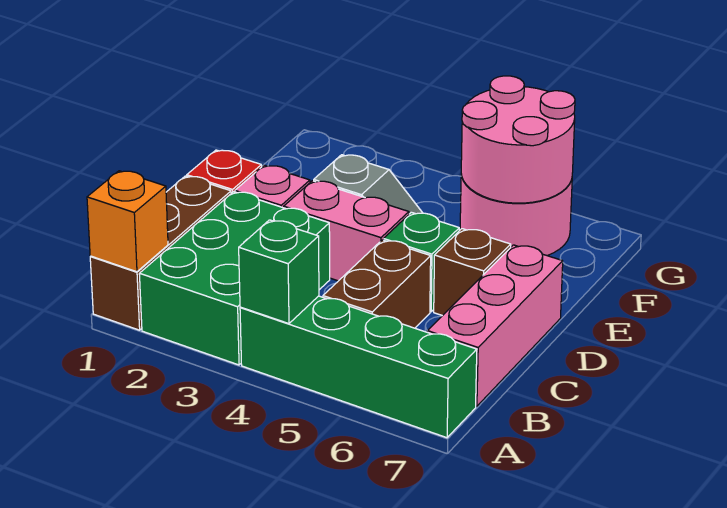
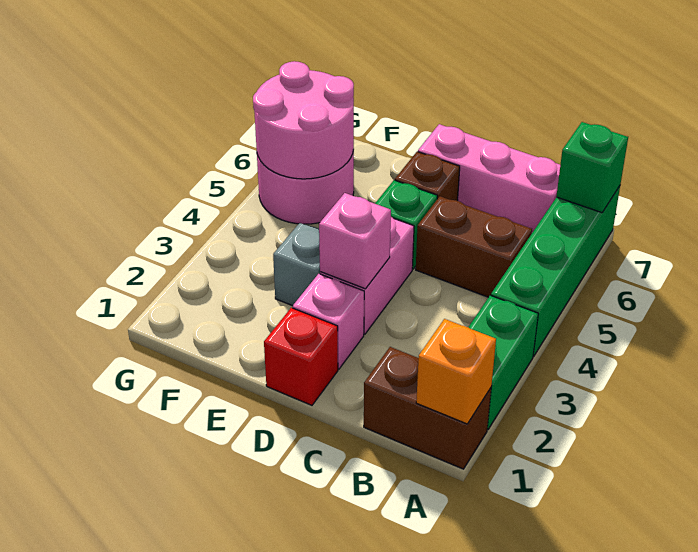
brown brick A1:C1 level 1 -> brown brick A1:B1 level 1
green brick A2:C3 level 1 -> green brick A2:A3 level 1
green brick A4 level 2 -> green brick A7 level 2
none -> pink brick D3 level 2

